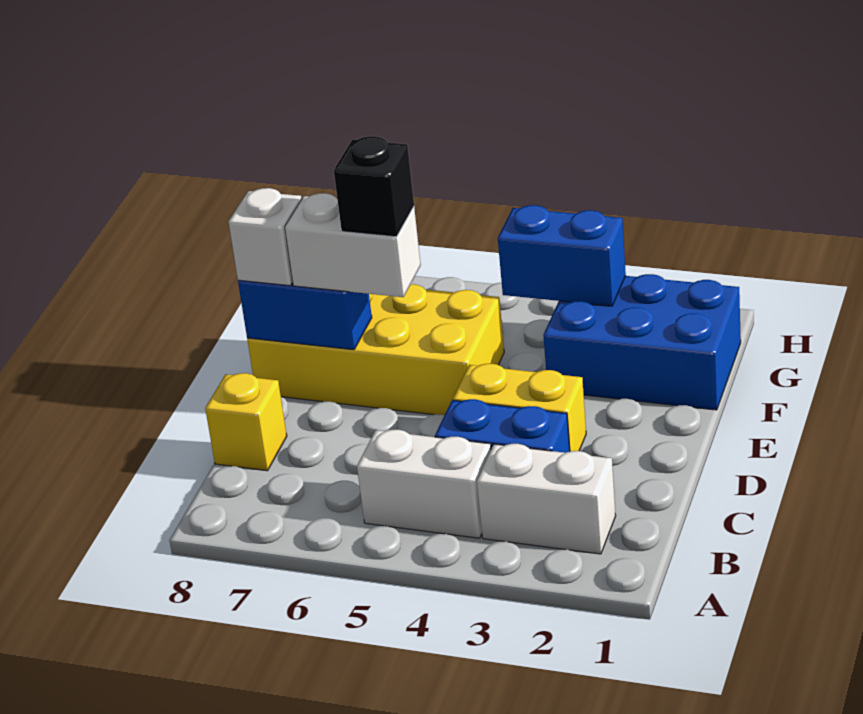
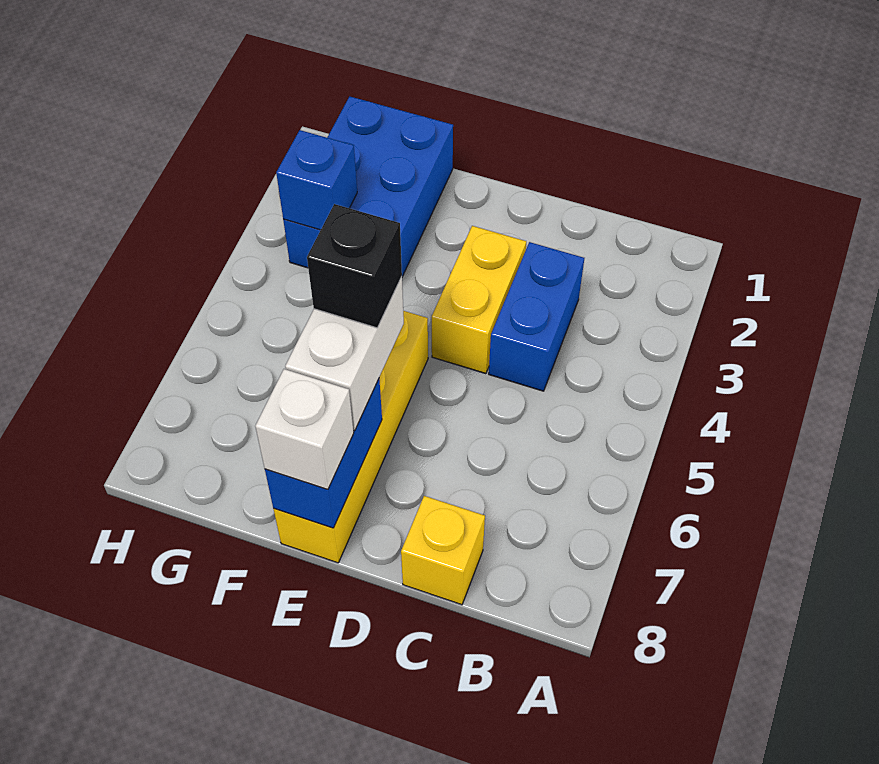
white brick B2:B3 level 1 -> none
white brick B4:B5 level 1 -> none
yellow brick E5:F8 level 1 -> yellow brick E5:E8 level 1
blue brick G3:G4 level 2 -> blue brick G3 level 2

